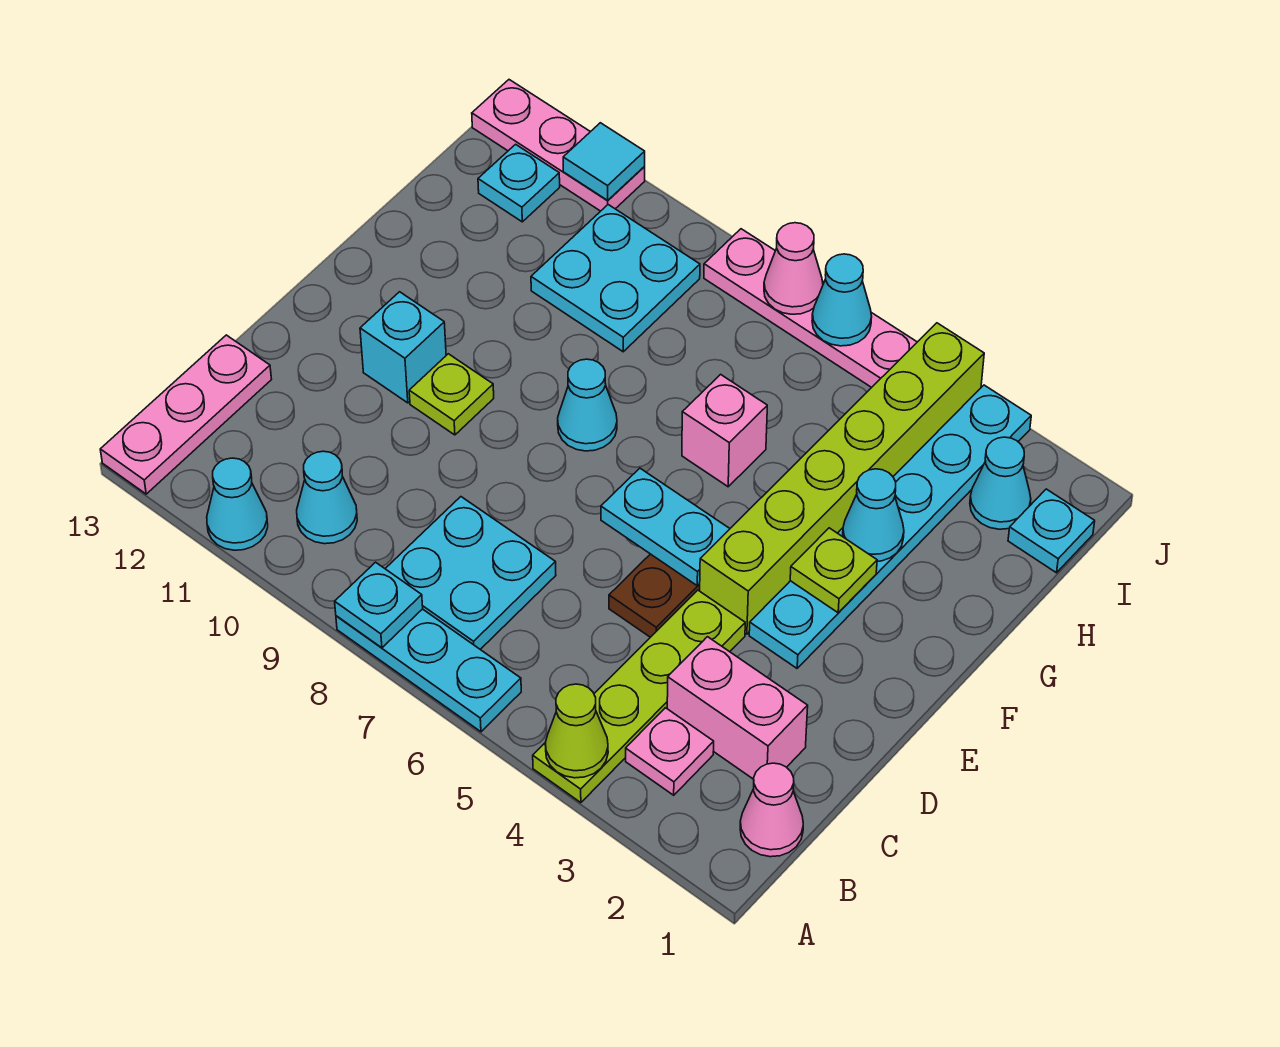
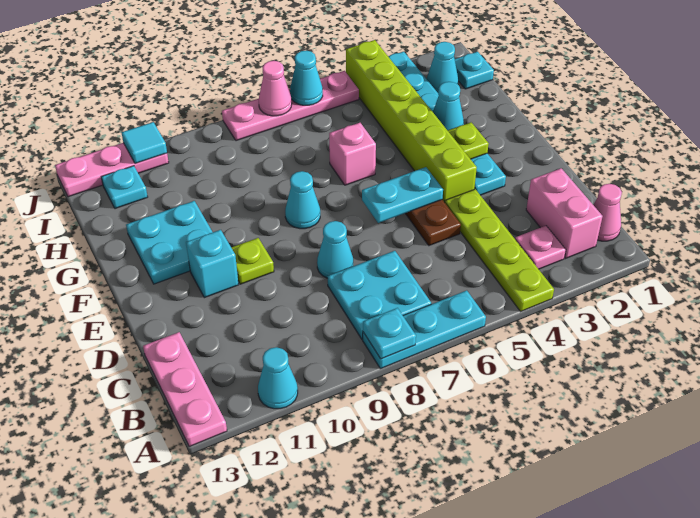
lime cone A4 level 2 -> none
cyan cone B10 level 1 -> cyan cone D8 level 1
pink brick C2:C3 level 1 -> pink brick B2:C2 level 1
cyan plate H9:I10 level 1 -> cyan plate F11:G12 level 1

